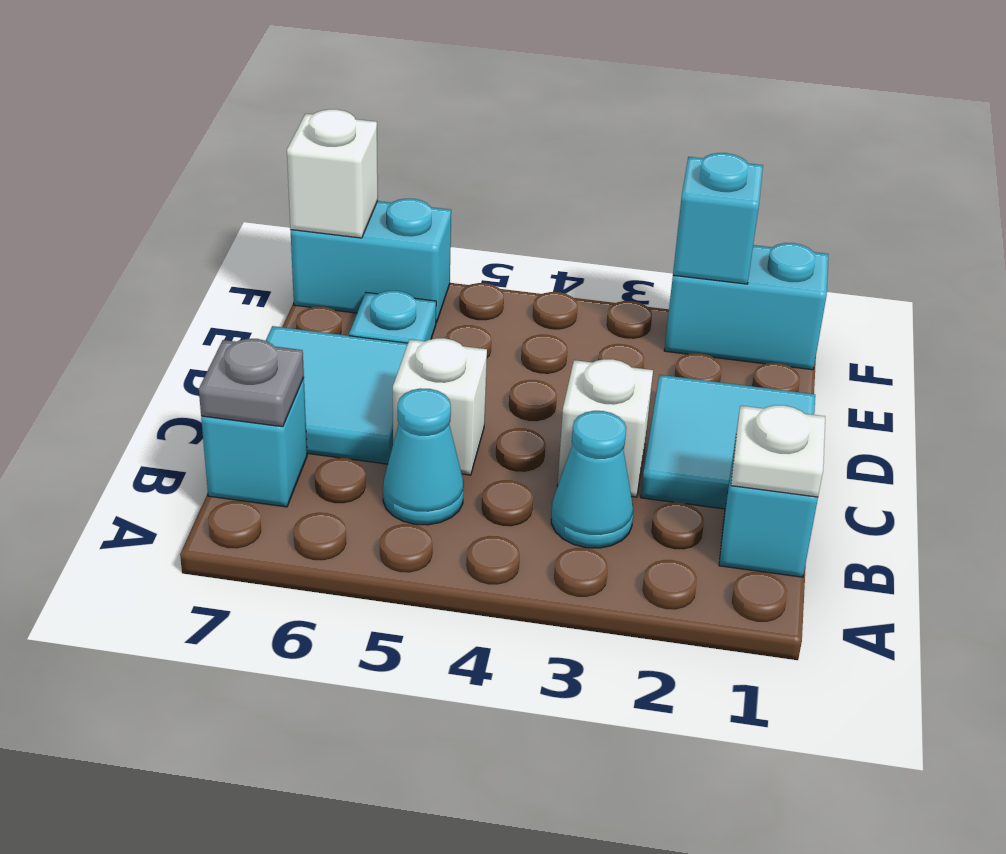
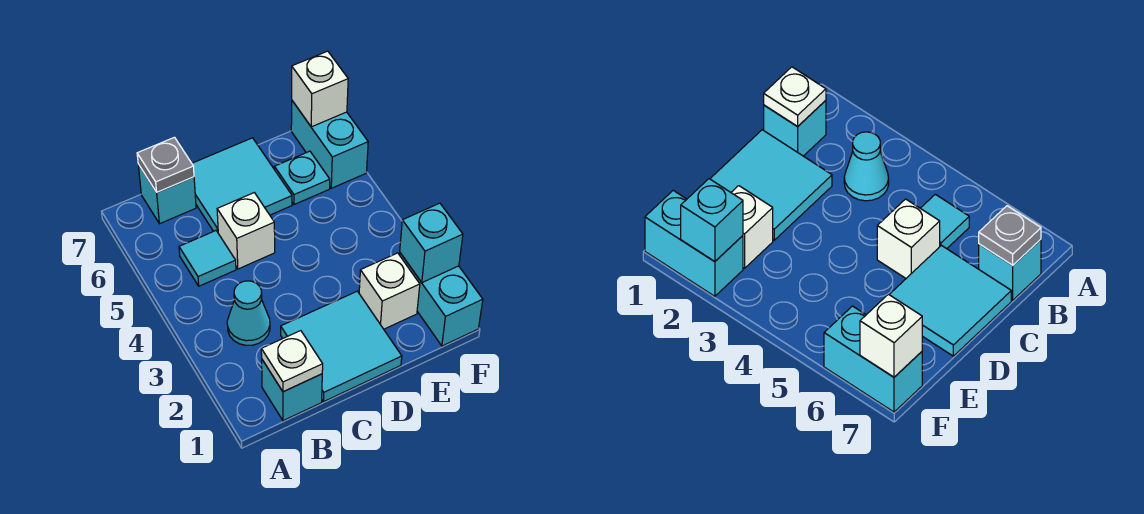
cyan cone B5 level 1 -> cyan tile B5 level 1
white brick C3 level 1 -> white brick E2 level 1

